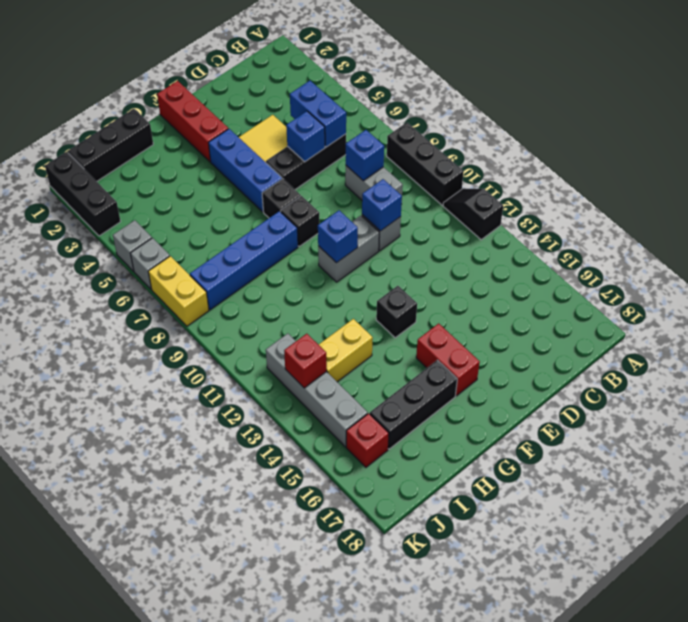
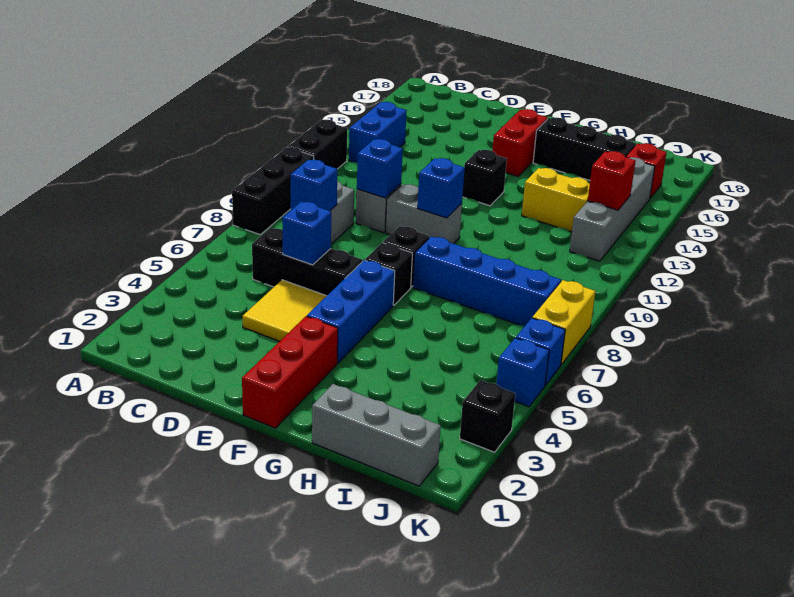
black slope A11:A12 level 1 top 12 -> black brick A11:A12 level 1
blue brick C5:C6 level 2 -> blue brick B13:B14 level 1
black brick H1:J1 level 1 -> grey brick H1:J1 level 1
black brick K1:K3 level 1 -> black brick K3 level 1
grey brick K5 level 1 -> blue brick K5 level 1
grey brick K6 level 1 -> blue brick K6 level 1

